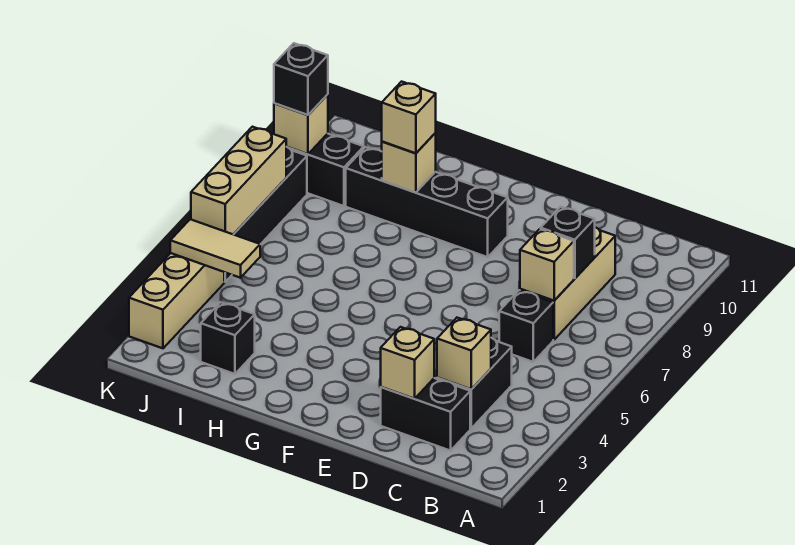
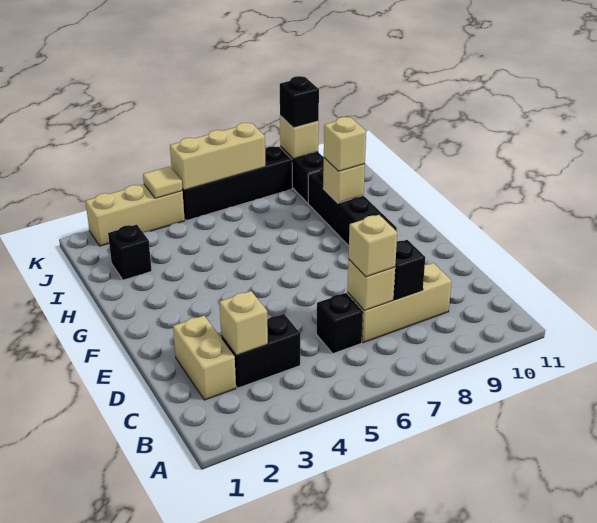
black brick C2:D2 level 1 -> tan brick C2:D2 level 1
tan brick D2 level 2 -> tan brick C7 level 3
tan tile J4:K4 level 2 -> tan tile K4 level 2

